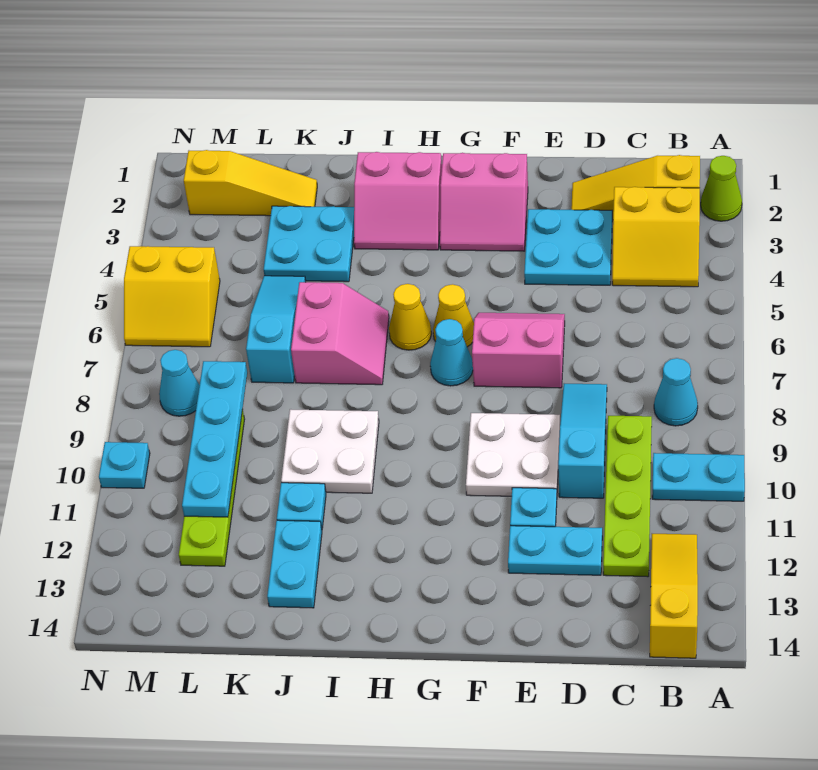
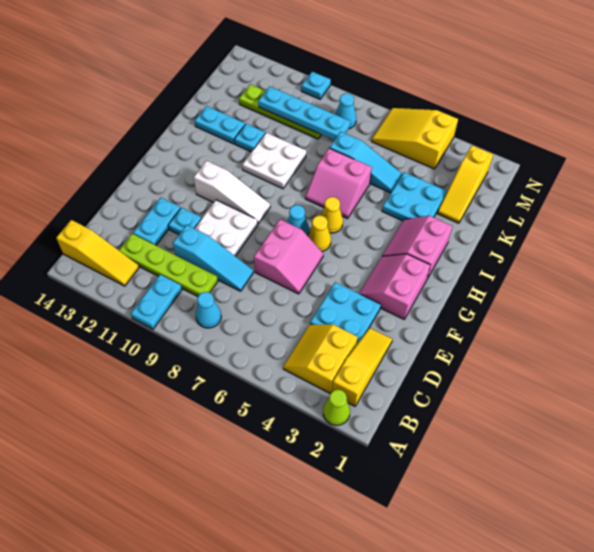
none -> white slope G9:G11 level 1 top 11
yellow slope M5:N6 level 1 top 5 -> yellow slope M4:N6 level 1 top 4

